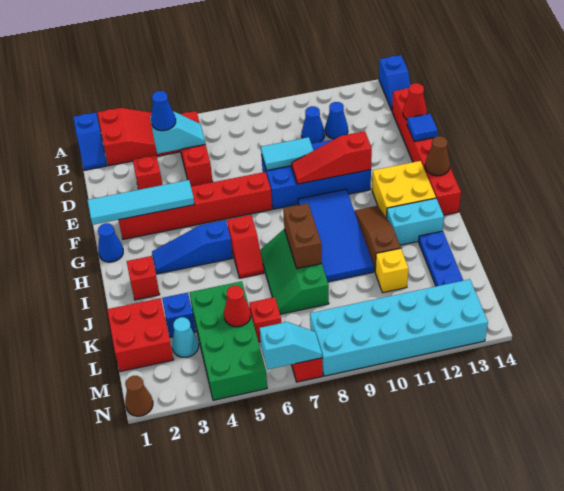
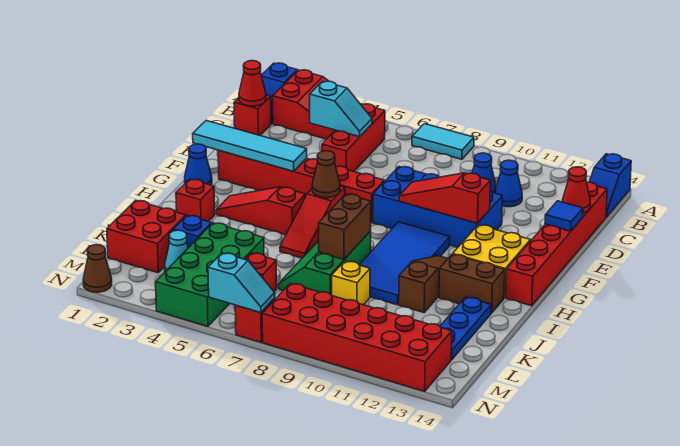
blue cone C4 level 3 -> none
red brick D3 level 1 -> red brick C1 level 1
cyan tile E8:E9 level 2 -> cyan tile A7:A8 level 1
brown cone G14 level 2 -> brown cone G6 level 2
blue slope H3:H5 level 1 top 5 -> red slope H3:H5 level 1 top 5
red slope H6:I6 level 1 top H -> red slope G6:I6 level 1 top G
cyan brick I12:I13 level 1 -> brown brick I12:I13 level 1
yellow brick K11 level 1 -> yellow brick K9 level 1
red cone L5 level 2 -> red cone C1 level 2
cyan brick M8:N13 level 1 -> red brick M8:N13 level 1

